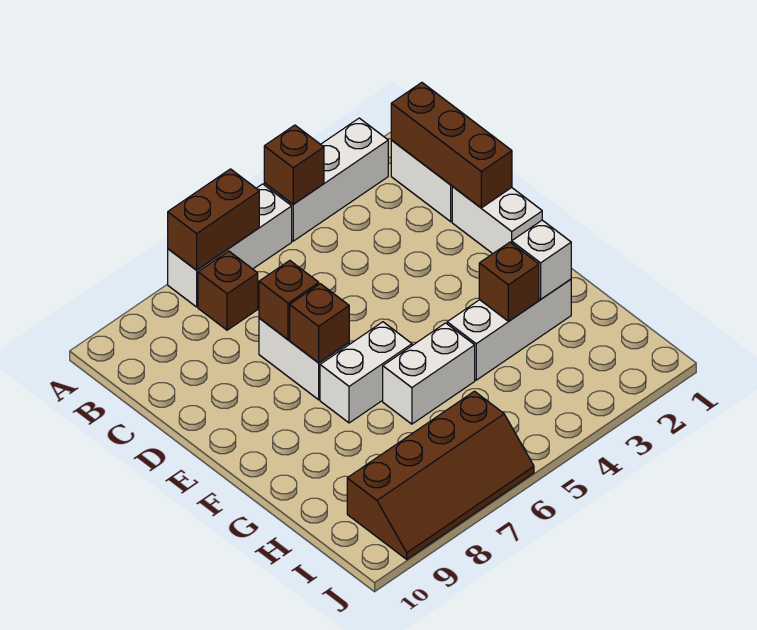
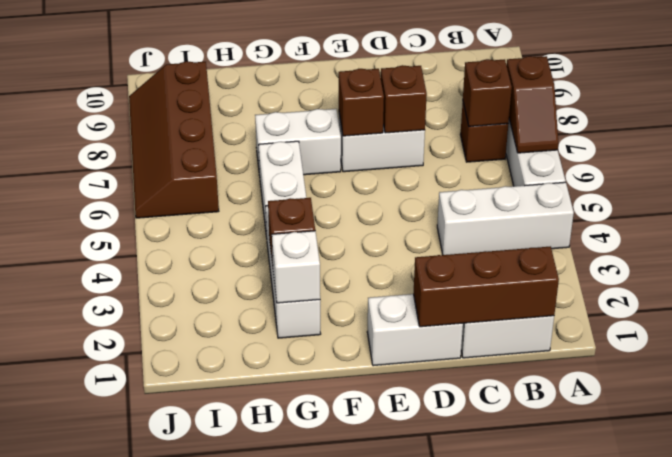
white brick A2:A4 level 1 -> white brick A4:C4 level 1
brown brick A4 level 2 -> brown brick B7 level 2
brown brick A6:A7 level 2 -> brown slope A6:A7 level 2 top 7
white brick F6:F7 level 1 -> white brick F7:G7 level 1

